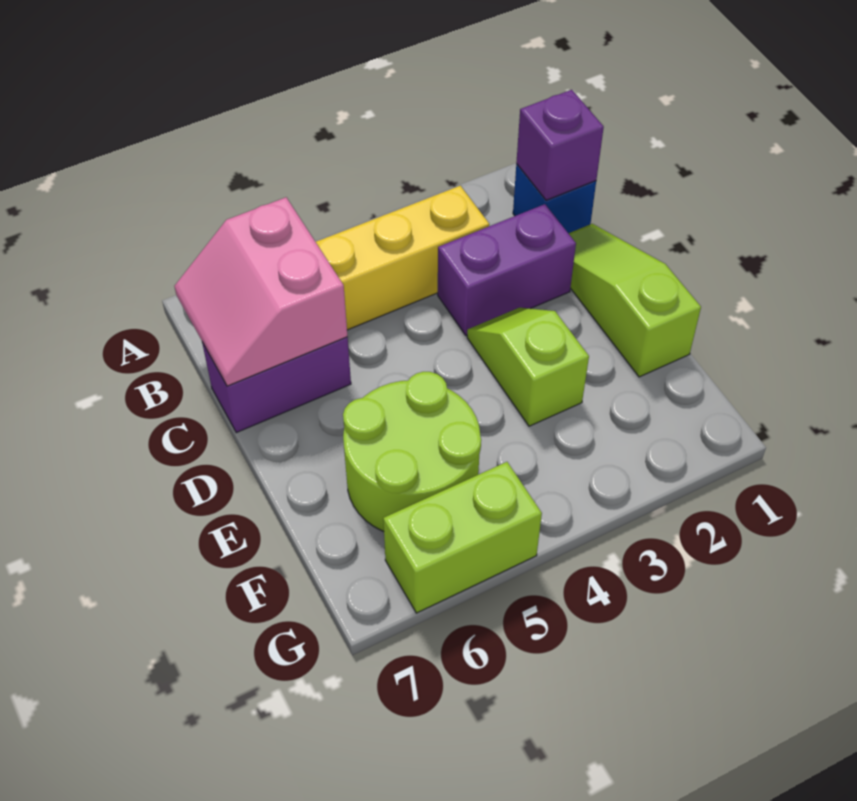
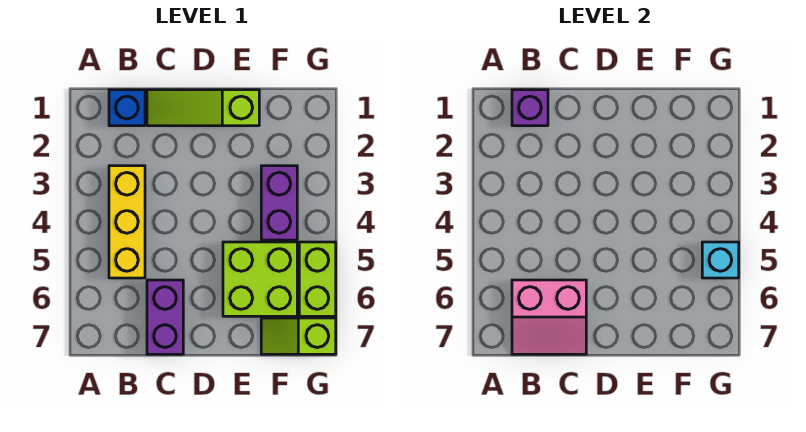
purple brick C2:C3 level 1 -> purple brick F3:F4 level 1
lime slope D3:E3 level 1 top E -> lime slope F7:G7 level 1 top G
lime round brick E5:F6 level 1 -> lime brick E5:F6 level 1
none -> cyan brick G5 level 2

